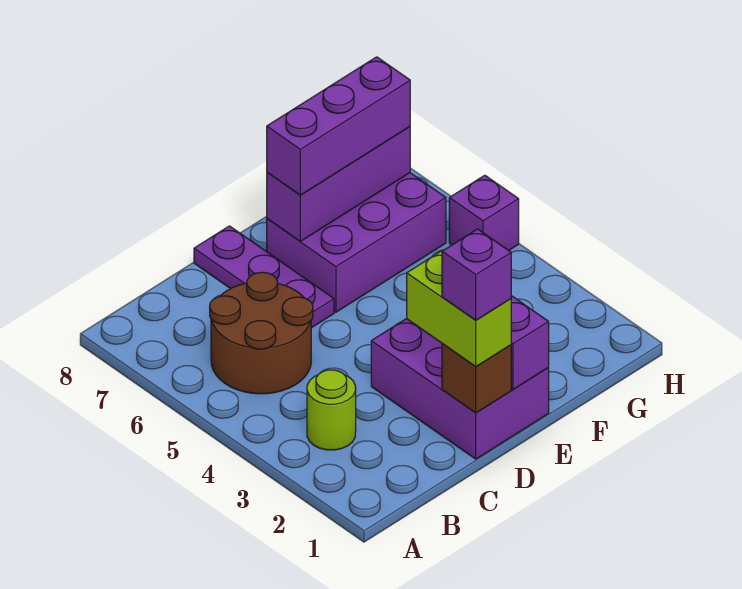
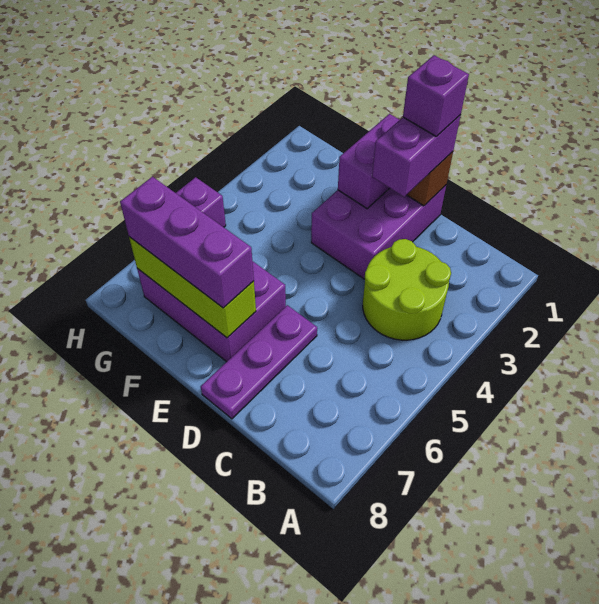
lime round brick B3 level 1 -> lime round brick B3:C4 level 1
brown round brick B5:C6 level 1 -> none
lime brick D1:D2 level 3 -> purple brick D1:D2 level 3
purple brick E7:G7 level 2 -> lime brick E7:G7 level 2

